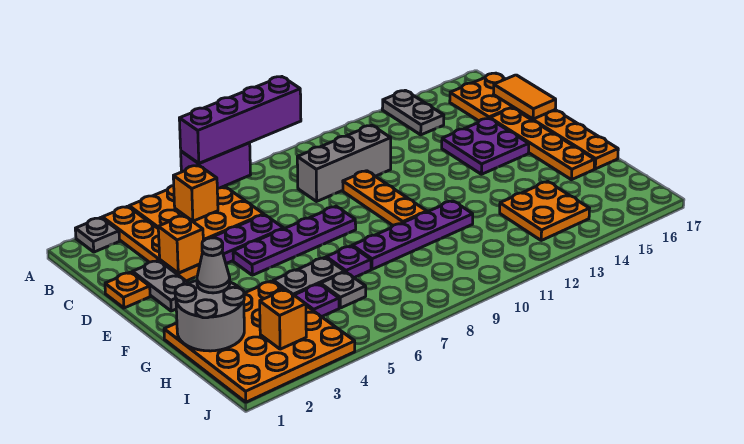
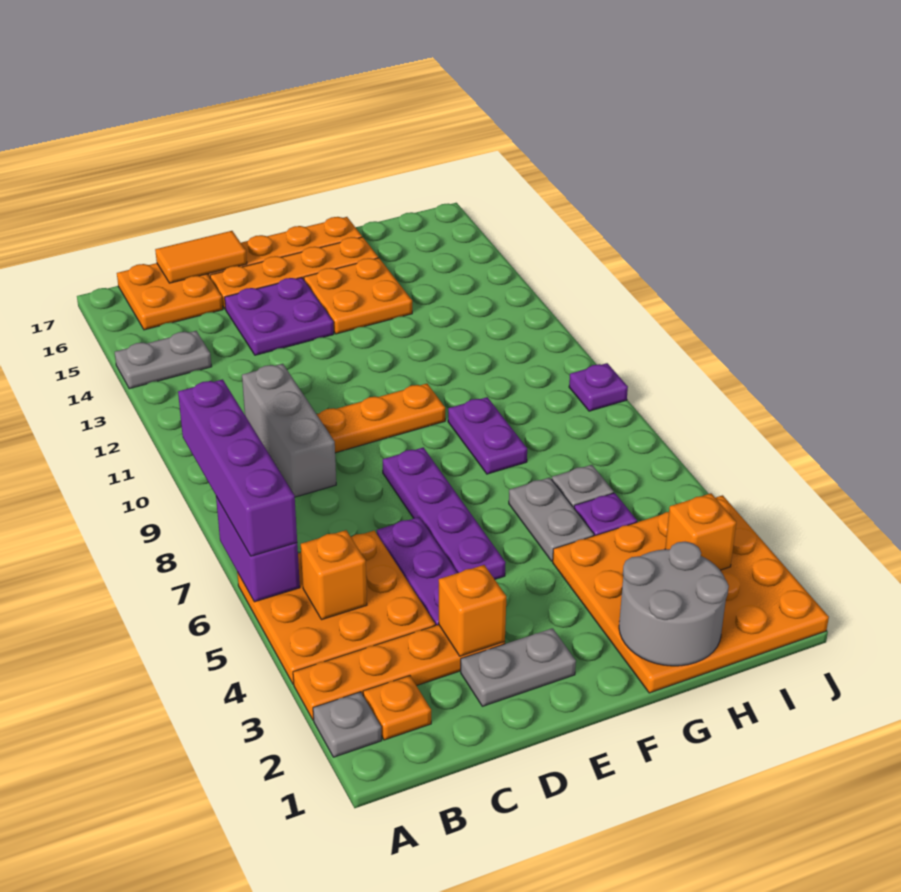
orange plate D1 level 1 -> orange plate B2 level 1
grey cone G2 level 3 -> none
purple plate G7 level 1 -> purple plate J9 level 1
purple plate G8:G11 level 1 -> purple plate G8:G9 level 1
orange plate H13:I14 level 1 -> orange plate F14:G15 level 1

